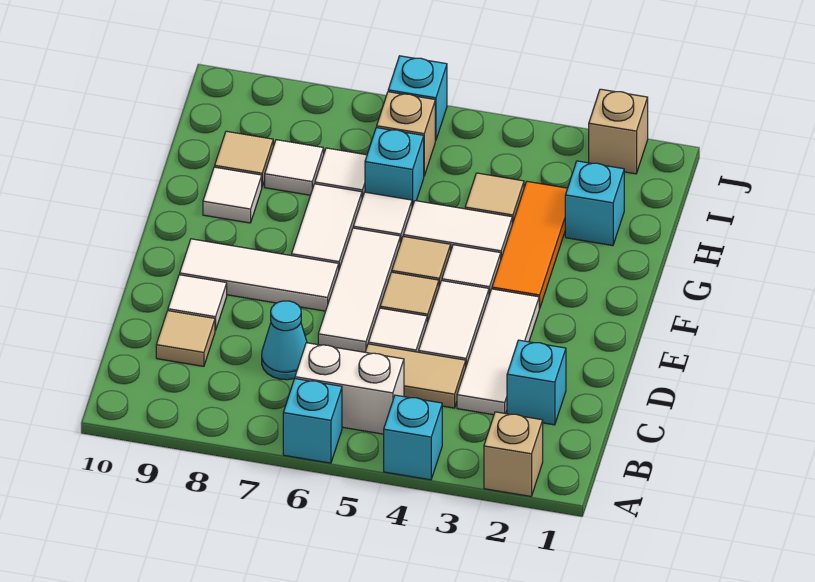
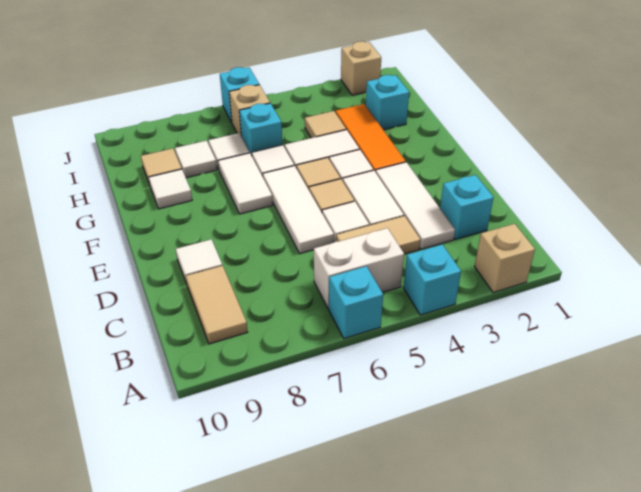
cyan cone C7 level 1 -> none
tan tile C9 level 1 -> tan tile B9:C9 level 1
white tile E7:E9 level 1 -> none

